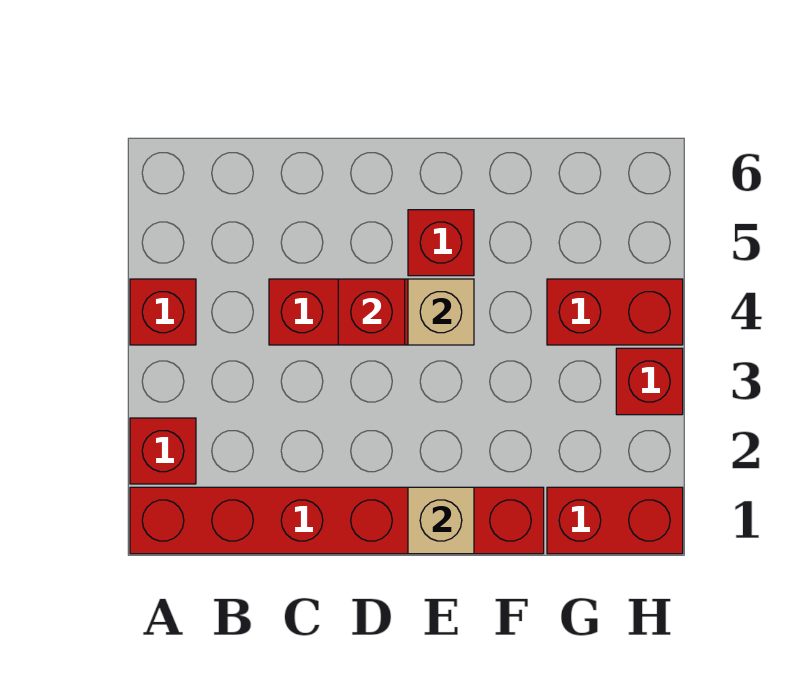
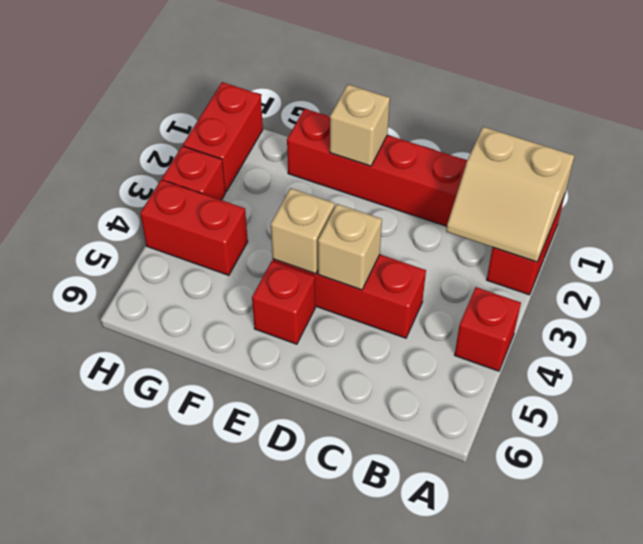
none -> tan slope A1:B2 level 2 top 1
red brick D4 level 2 -> tan brick D4 level 2
red brick G1:H1 level 1 -> red brick H1:H2 level 1

